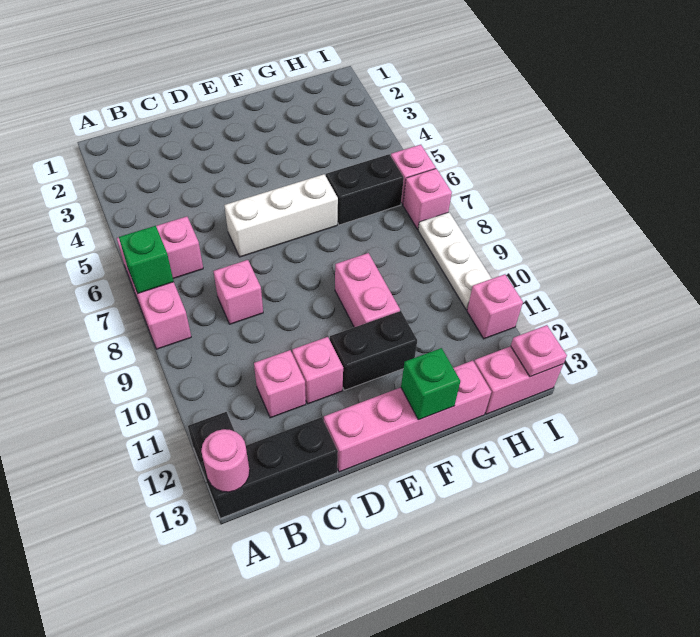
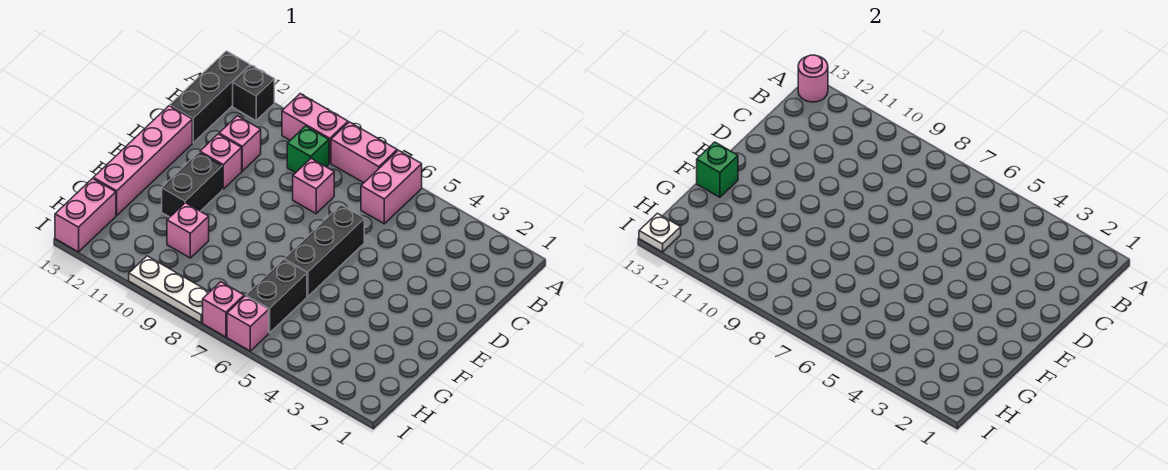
green brick A7 level 2 -> green brick B9 level 1
white brick D6:F6 level 1 -> black brick D6:F6 level 1
pink brick F9:F10 level 1 -> pink brick A9:A10 level 1
pink brick I11 level 1 -> pink brick G10 level 1
pink plate I13 level 2 -> white plate I13 level 2

